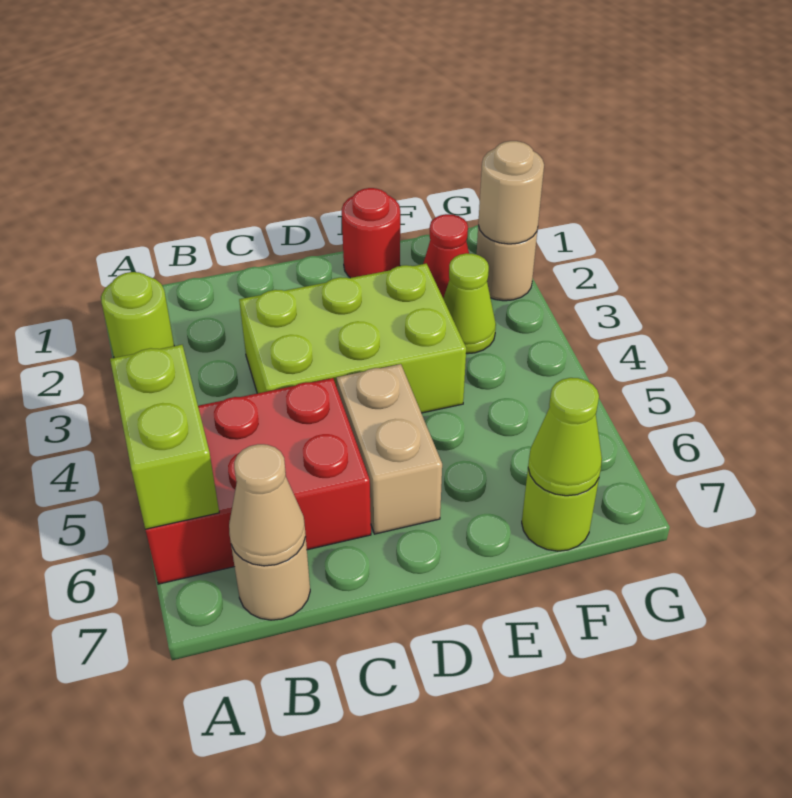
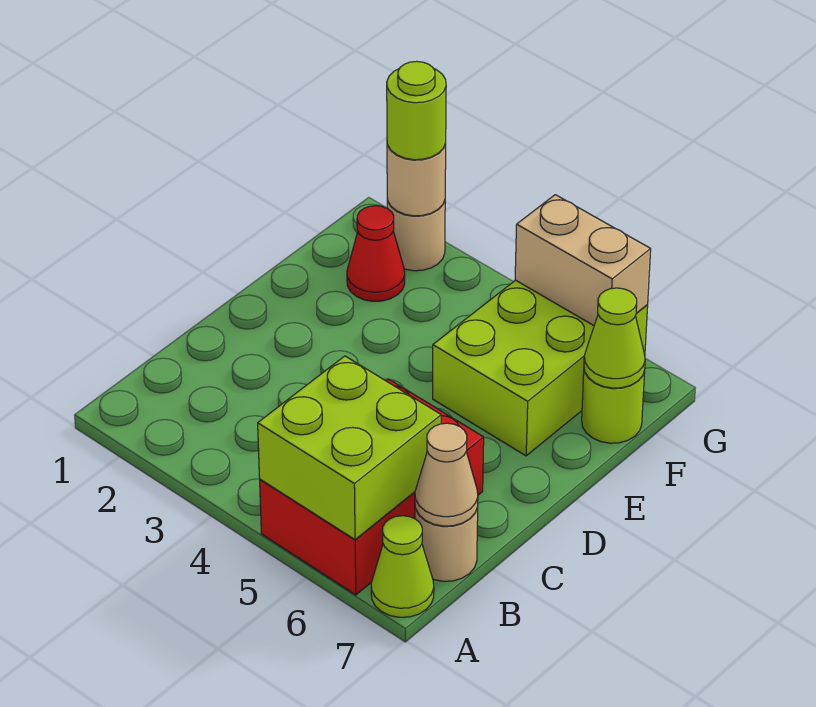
lime round brick A2 level 1 -> lime round brick G2 level 3
lime brick A5:A6 level 2 -> lime brick A5:B6 level 2
lime brick C3:E4 level 1 -> lime brick E5:G6 level 1
tan brick D5:D6 level 1 -> tan brick G5:G6 level 2
red round brick E1 level 1 -> none
lime cone F3 level 1 -> lime cone A7 level 1

